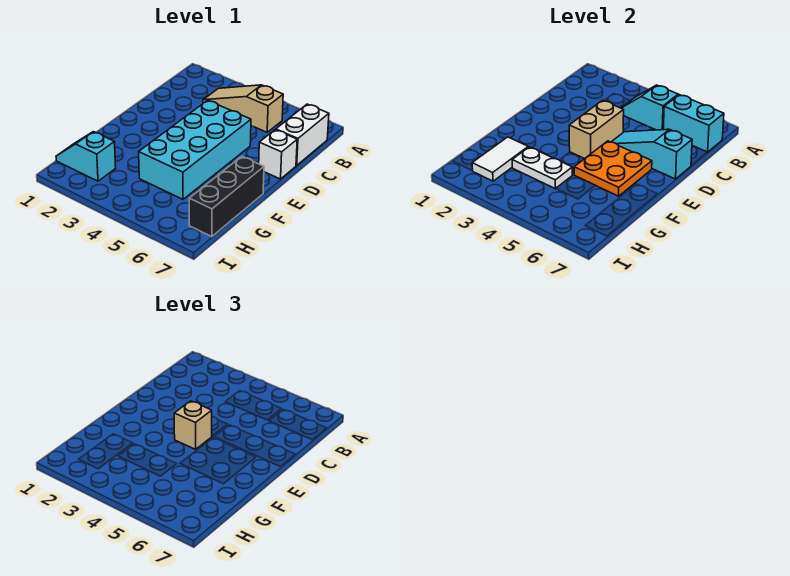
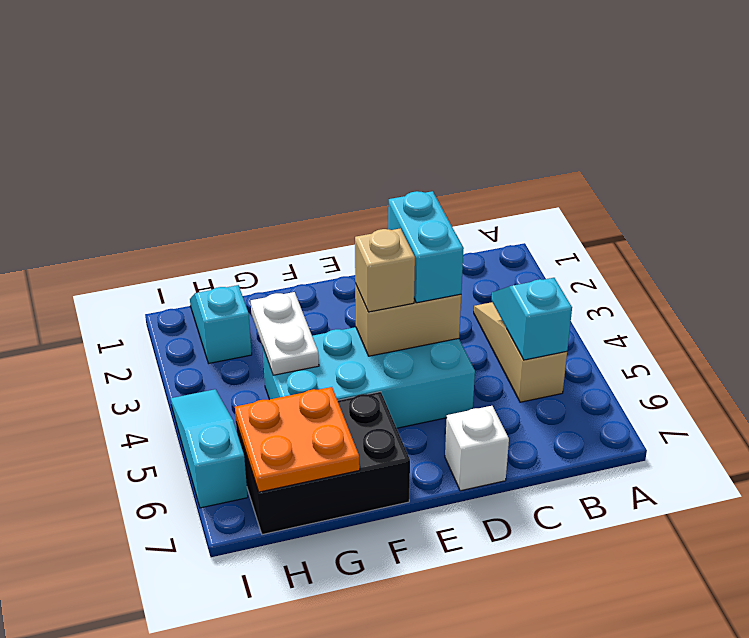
cyan brick B6:B7 level 2 -> cyan brick D3:D4 level 3
white brick B7:C7 level 1 -> none
cyan slope D5:D7 level 2 top 7 -> cyan slope I4:I6 level 1 top 6
orange plate E5:F6 level 2 -> orange plate G6:H7 level 2
black brick F7:H7 level 1 -> black brick F6:H7 level 1
white tile G2:H2 level 2 -> none

